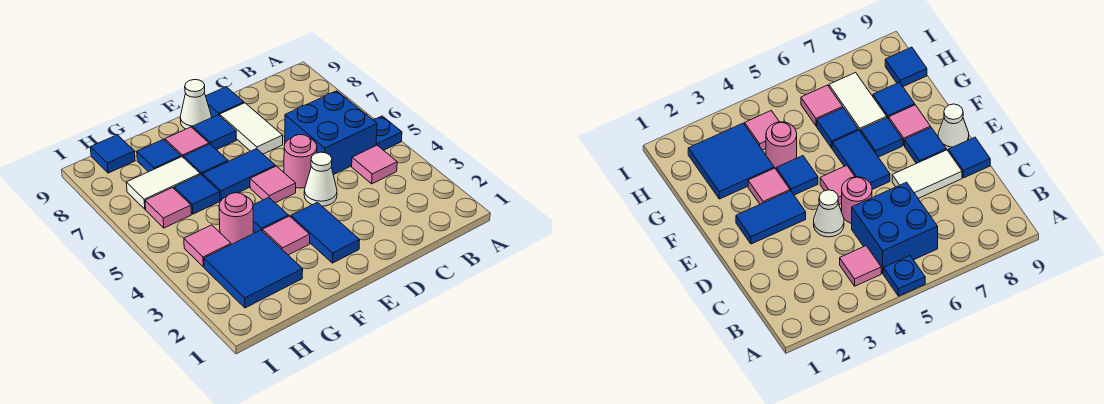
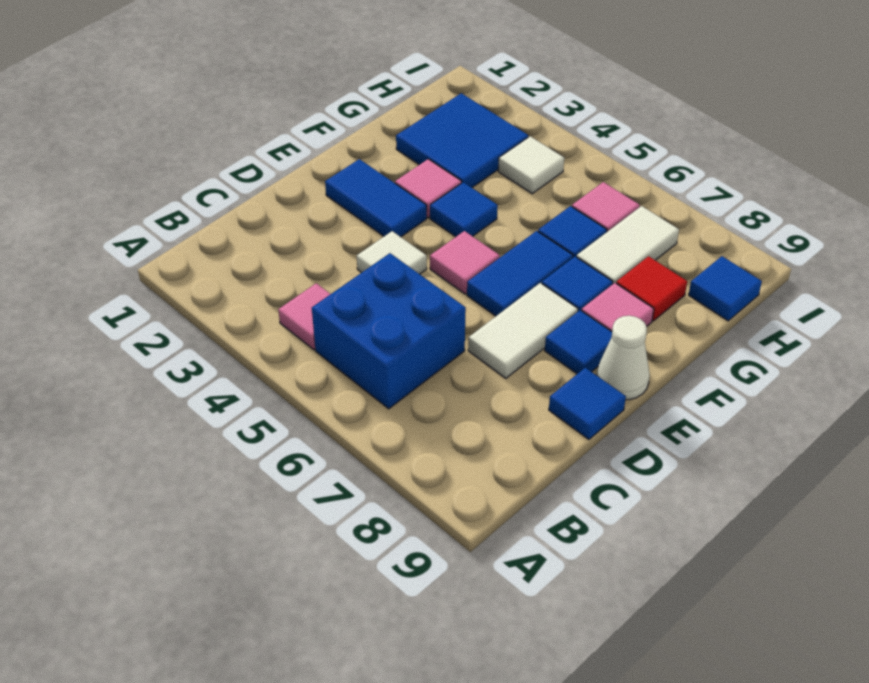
blue plate A5 level 1 -> none
white cone D4 level 1 -> white tile D4 level 1
pink round brick D5 level 1 -> none
white tile D7:D8 level 1 -> white tile D7:E7 level 1
pink round brick G4 level 1 -> none
blue tile G8 level 1 -> red tile G8 level 1
pink tile H4 level 1 -> white tile H4 level 1

